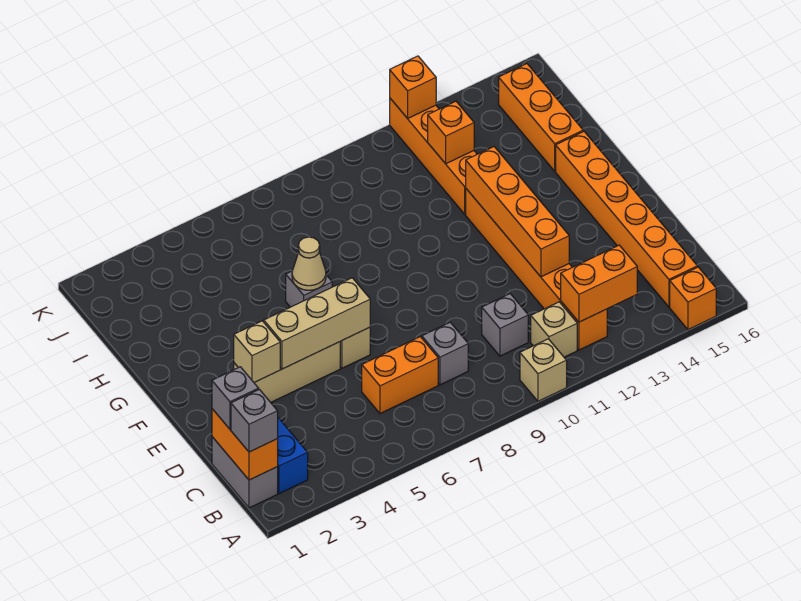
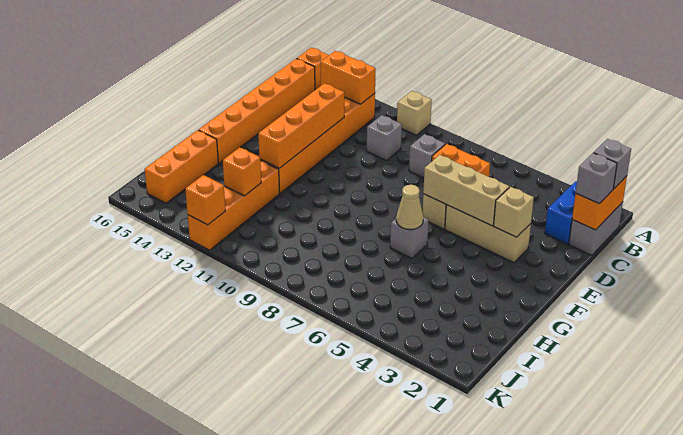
tan brick B11 level 1 -> none

